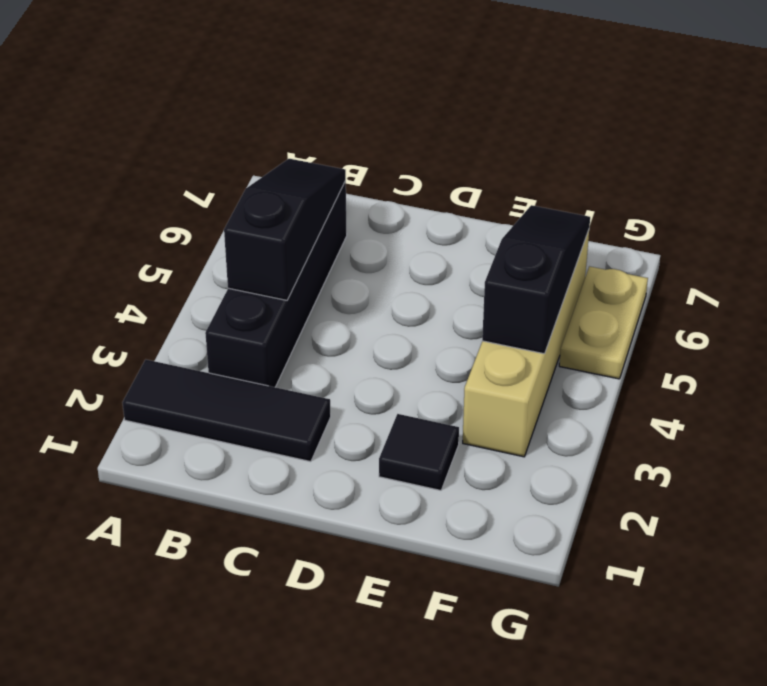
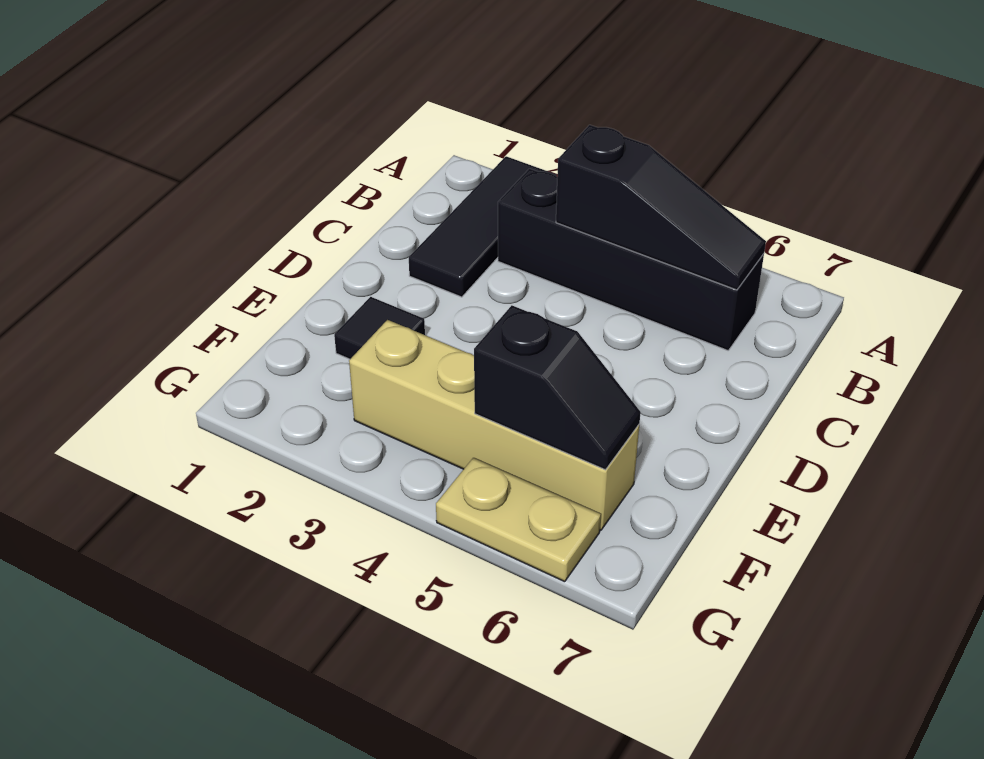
black slope F4:F6 level 2 top 4 -> black slope F5:F6 level 2 top 5

